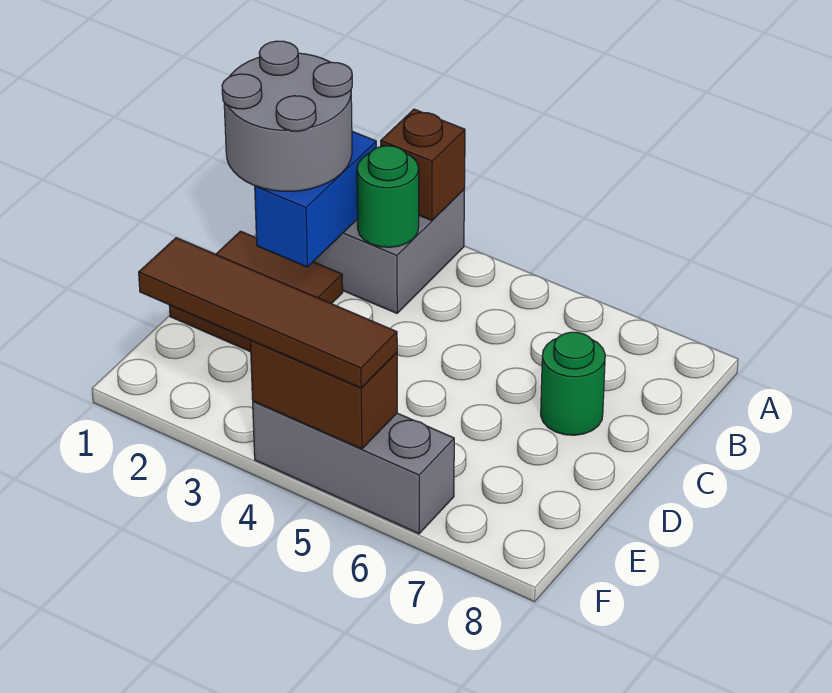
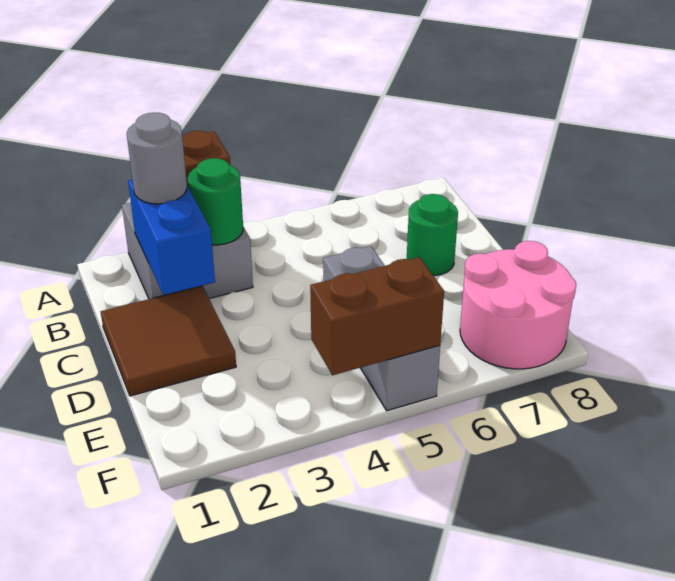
grey round brick B1:C2 level 3 -> grey round brick B2 level 3
none -> pink round brick E7:F8 level 1
brown tile F2:F5 level 3 -> none
grey brick F4:F6 level 1 -> grey brick D5:F5 level 1

